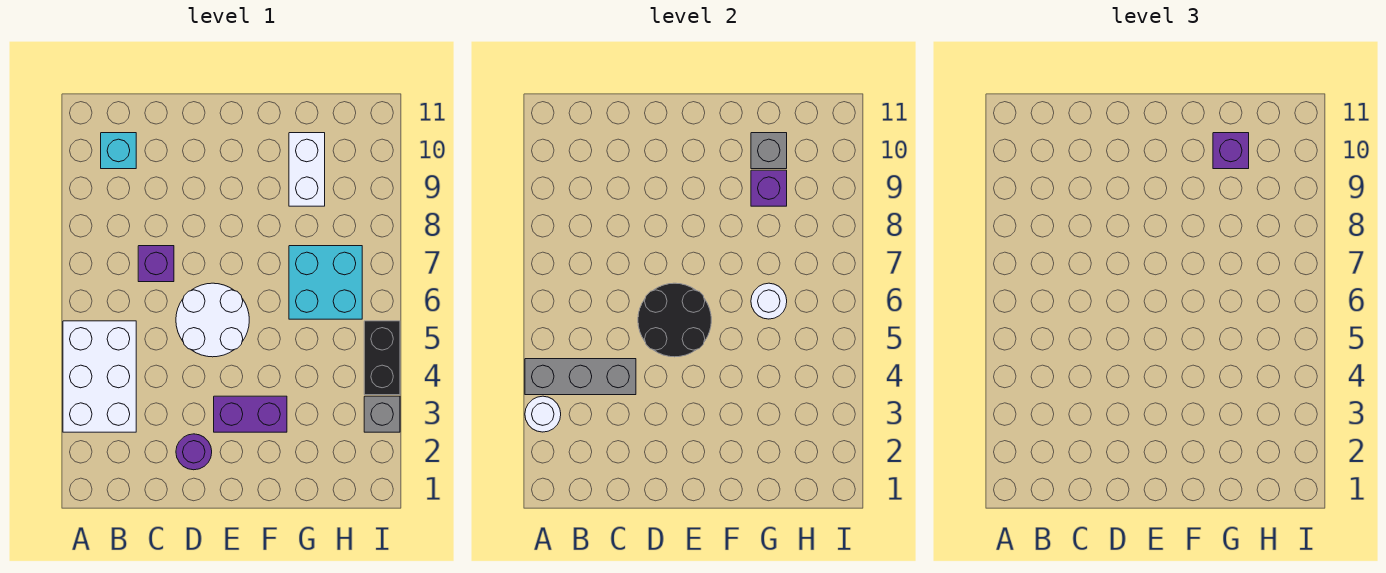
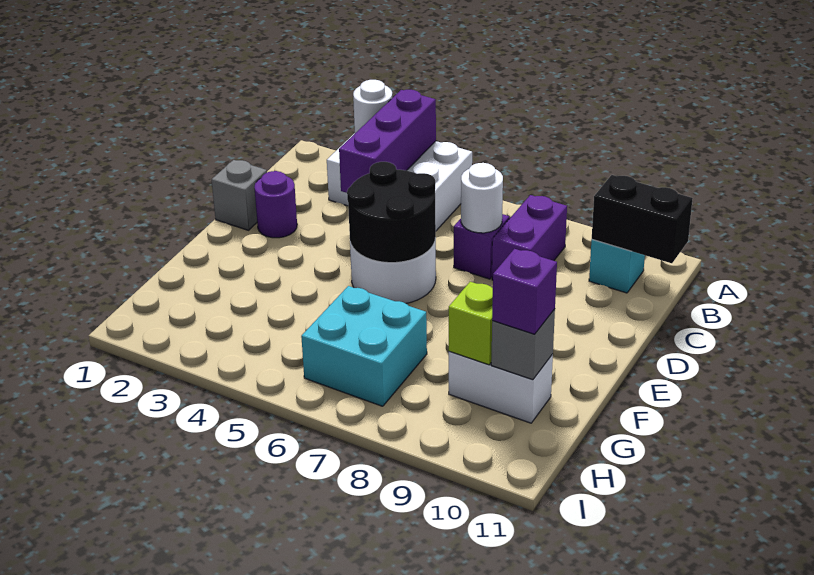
grey brick A4:C4 level 2 -> purple brick A4:C4 level 2
purple brick E3:F3 level 1 -> purple brick B8:C8 level 1
white round brick G6 level 2 -> white round brick C7 level 2
purple brick G9 level 2 -> lime brick G9 level 2
grey brick I3 level 1 -> grey brick D1 level 1
black brick I4:I5 level 1 -> black brick B10:B11 level 2

